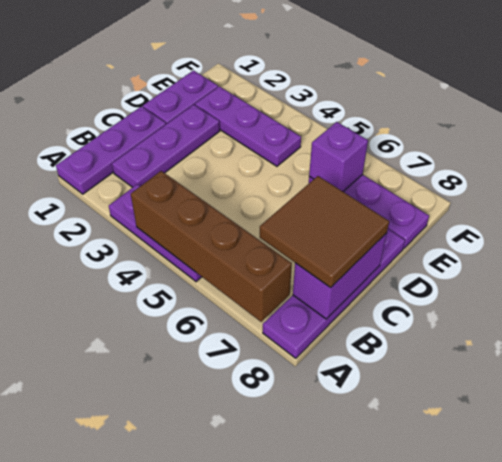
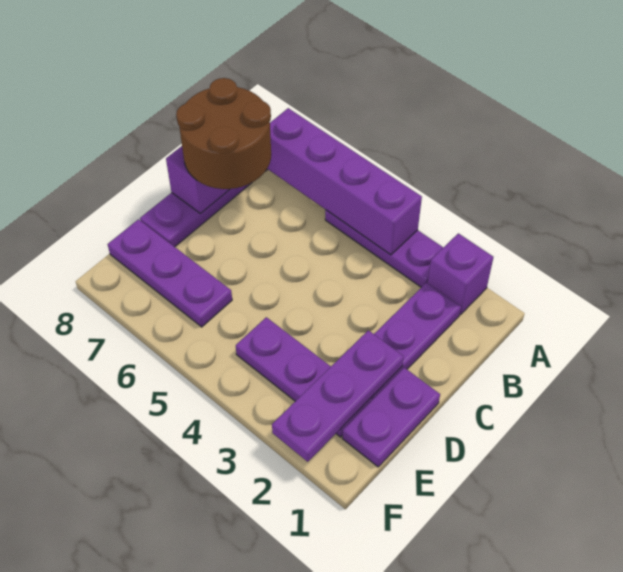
purple plate A1:C1 level 1 -> purple plate D2:F2 level 2
brown brick A4:A7 level 2 -> purple brick A4:A7 level 2
brown tile B7:C8 level 3 -> brown round brick B7:C8 level 3
purple brick E6 level 2 -> purple brick A2 level 1

